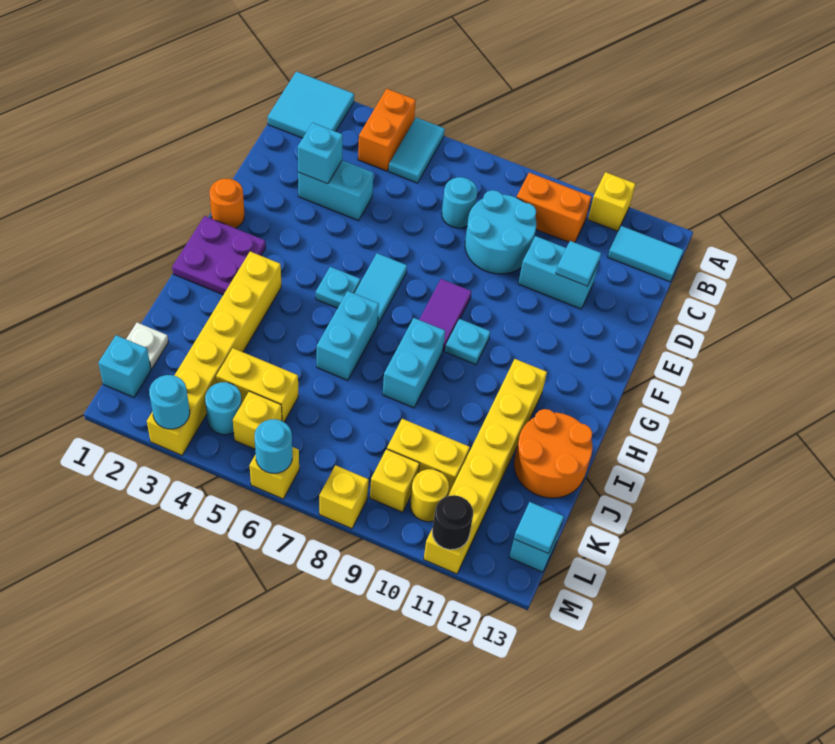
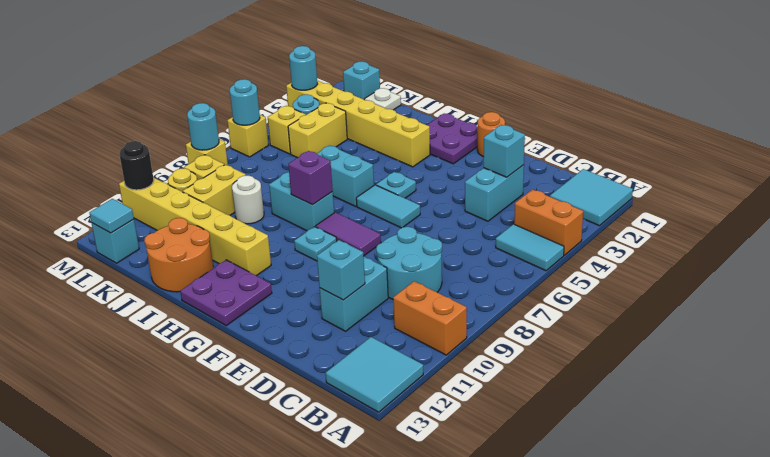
yellow brick A11 level 1 -> none
orange brick B9:B10 level 1 -> orange brick A10:B10 level 1
cyan tile B12:B13 level 1 -> cyan tile A12:B13 level 1
cyan round brick C7 level 1 -> cyan round brick M8 level 2
cyan tile D11 level 2 -> cyan brick D11 level 2
none -> purple plate G12:H13 level 1
none -> purple brick H8 level 2
none -> white round brick J9 level 1

